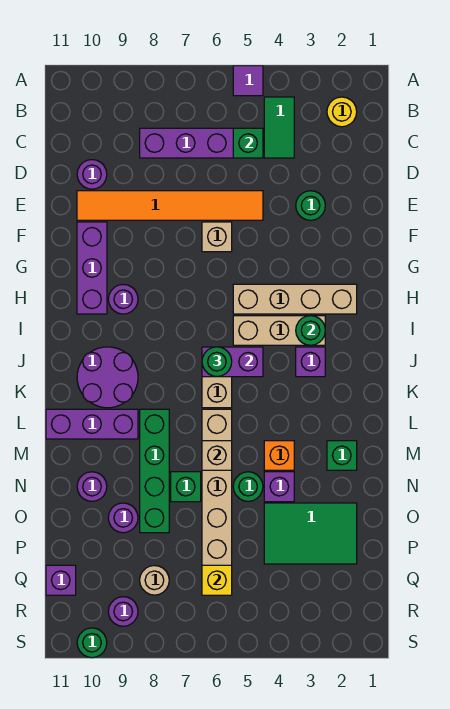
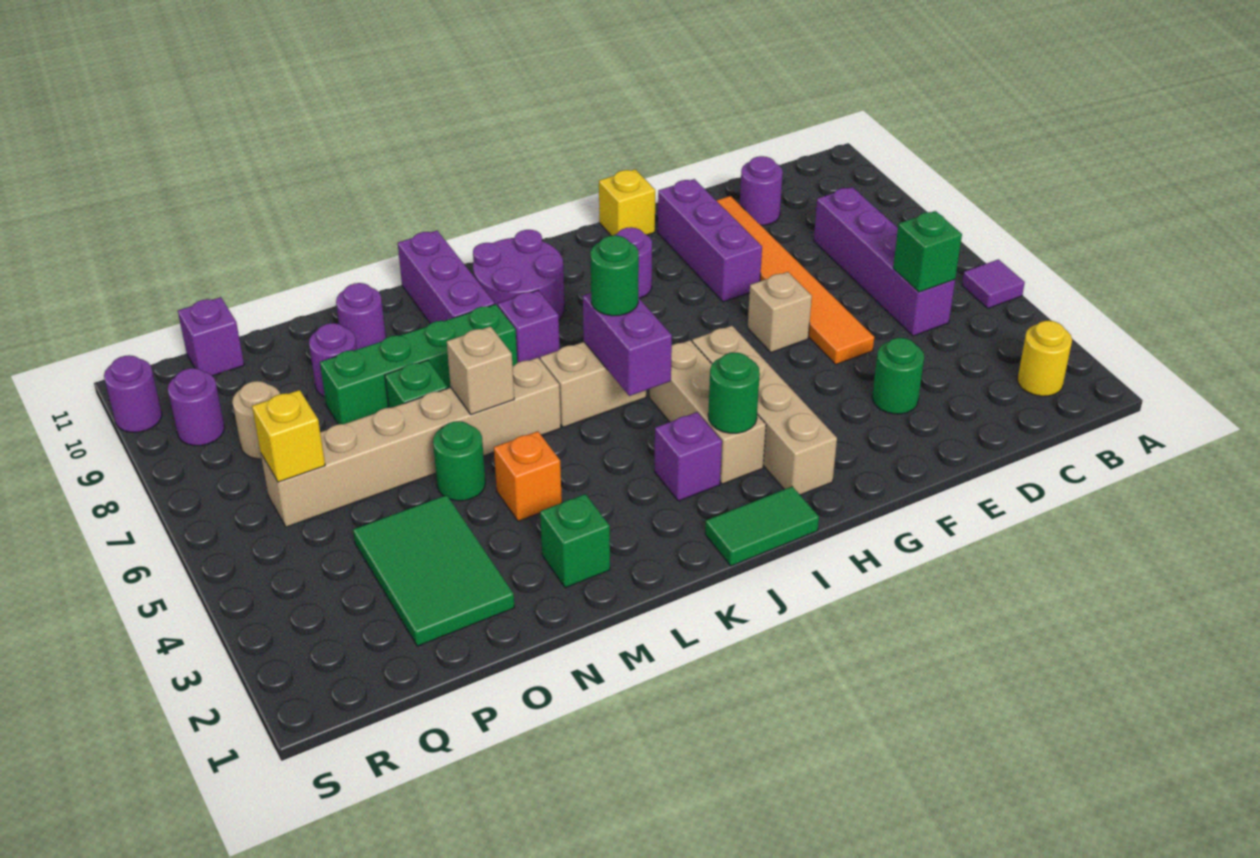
green tile B4:C4 level 1 -> green tile I1:J1 level 1
purple brick F10:H10 level 1 -> purple brick F8:F10 level 1
none -> yellow brick G11 level 1
purple brick N4 level 1 -> purple brick K8 level 1
green round brick S10 level 1 -> purple round brick S10 level 1

